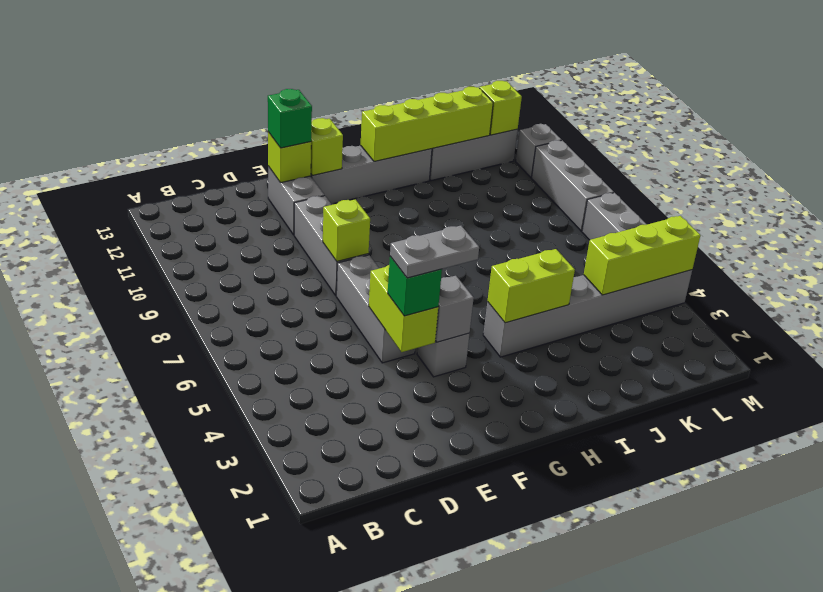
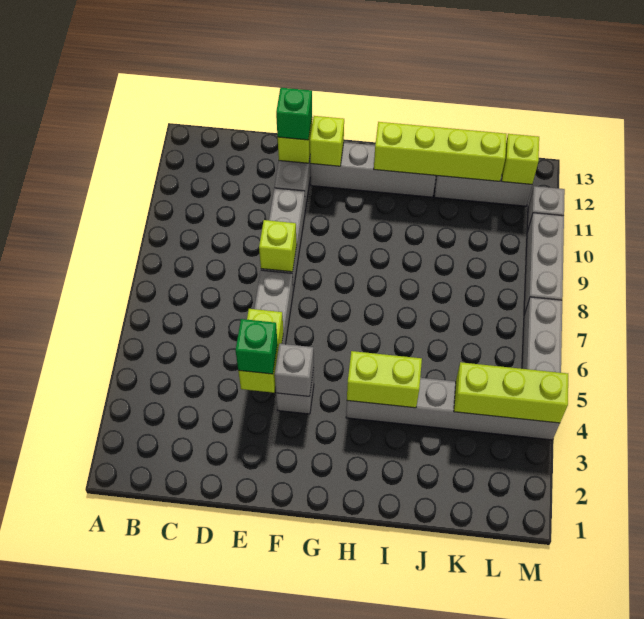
grey plate E4:F4 level 4 -> none

